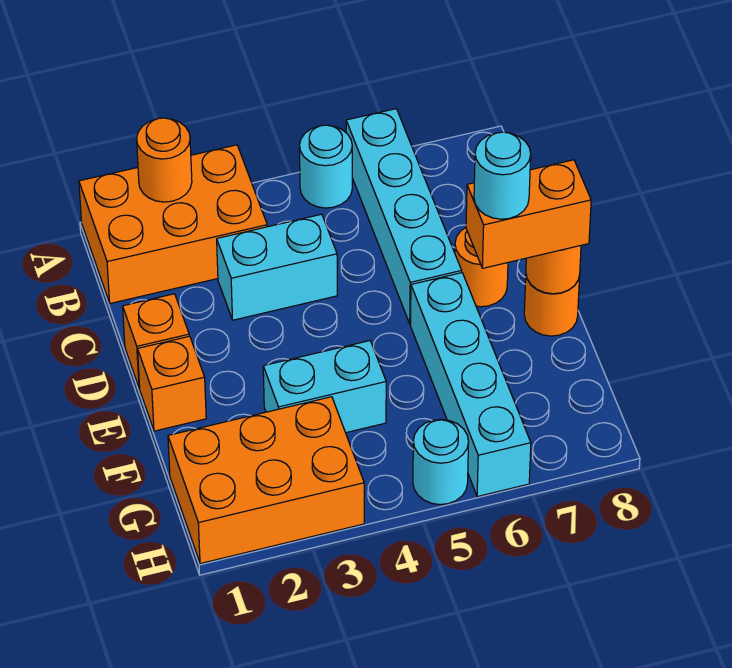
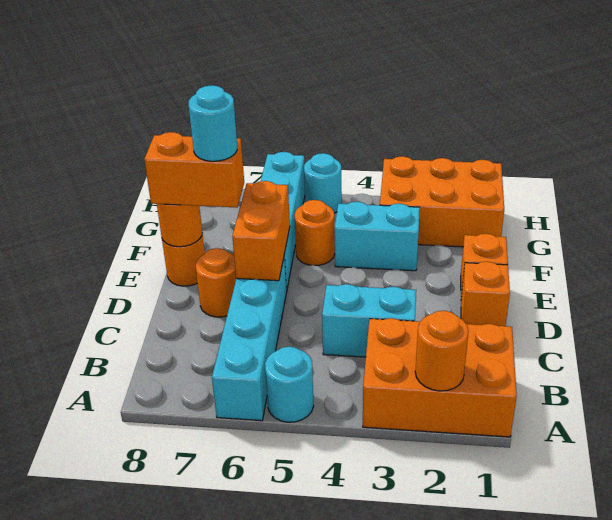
none -> orange brick D6:E6 level 2
none -> orange round brick F5 level 1

